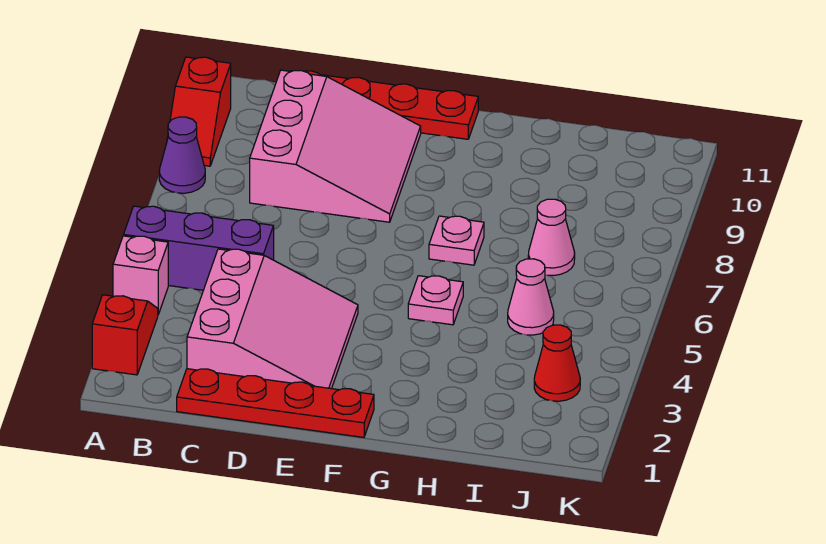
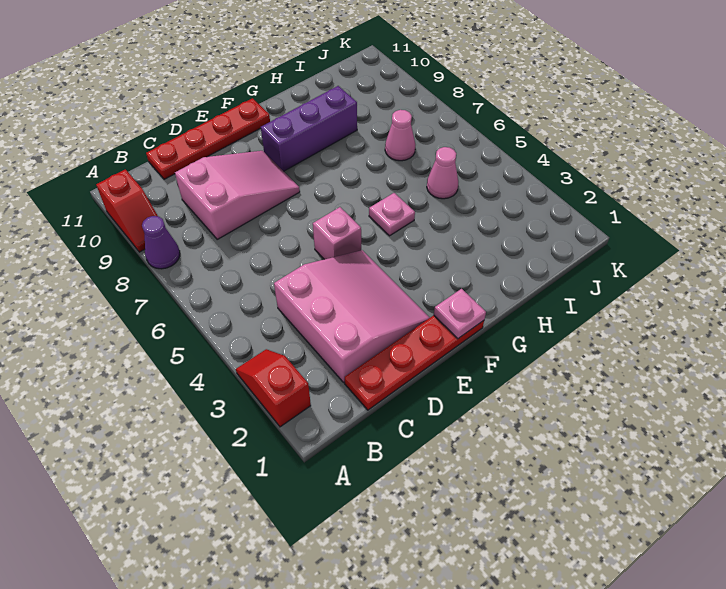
pink brick A4 level 1 -> pink brick E5 level 1
purple brick A5:C5 level 1 -> purple brick F9:H9 level 1
pink slope C8:E10 level 1 top C -> pink slope C8:E9 level 1 top C
pink plate G7 level 1 -> pink plate F1 level 2
red cone J3 level 1 -> none

